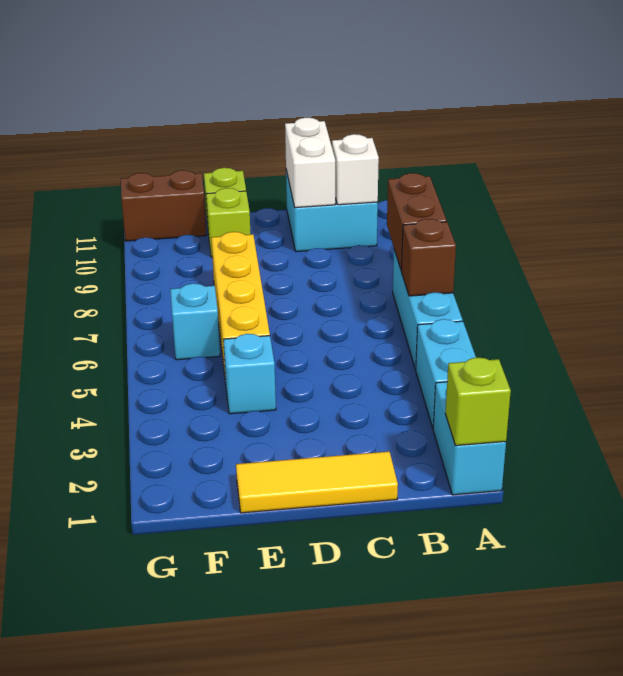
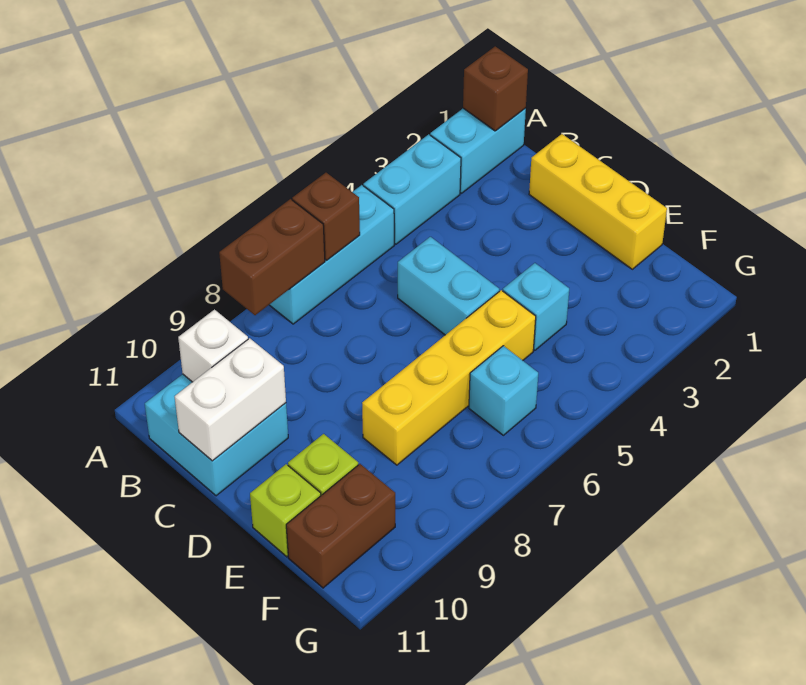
lime brick A1 level 2 -> brown brick A1 level 2
yellow tile C1:E1 level 1 -> yellow brick C1:E1 level 1
none -> cyan brick C5:D5 level 1
brown brick F11:G11 level 1 -> brown brick F10:F11 level 1

